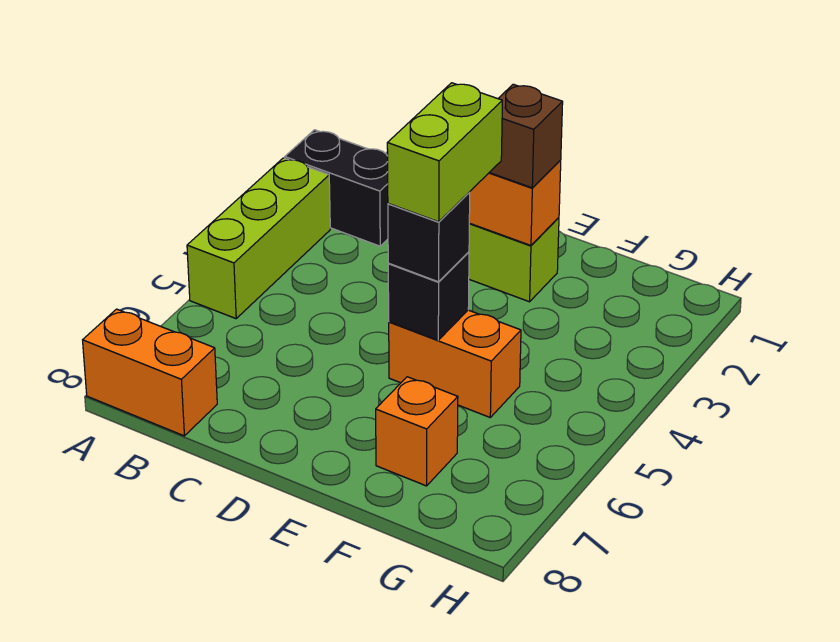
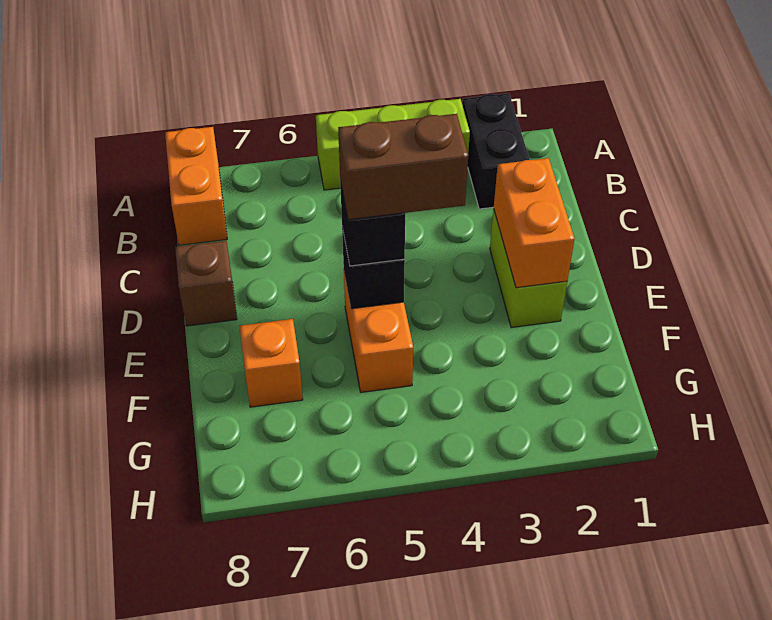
brown brick E2 level 3 -> brown brick D8 level 1
lime brick E4:E5 level 4 -> brown brick E4:E5 level 4

